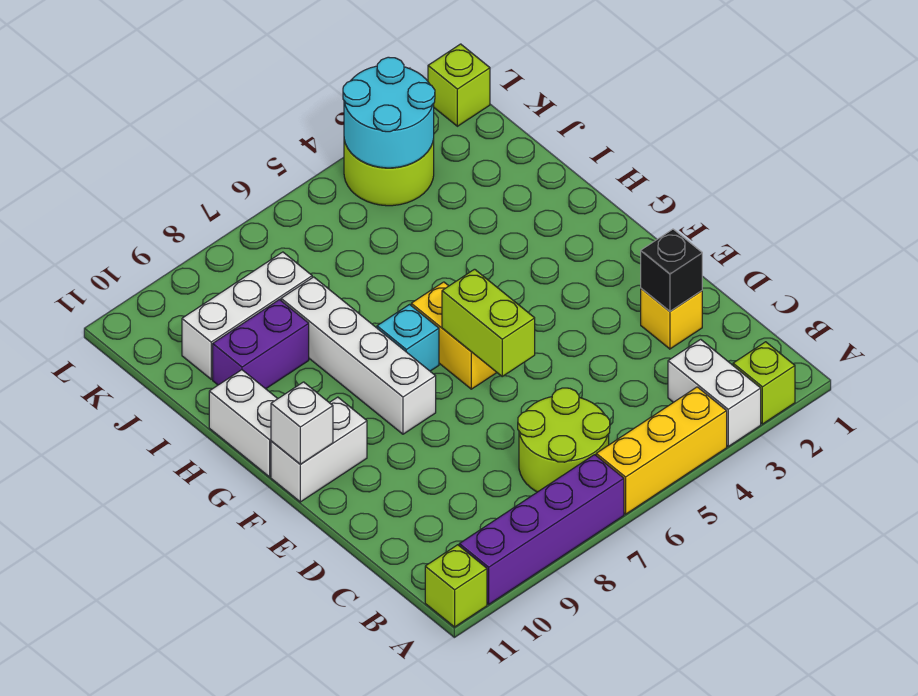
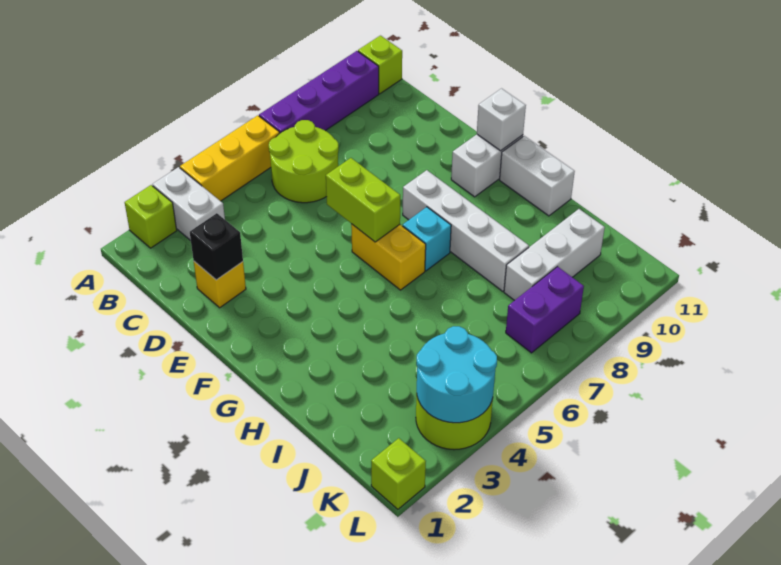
purple brick I9:I10 level 1 -> purple brick K7:K8 level 1

